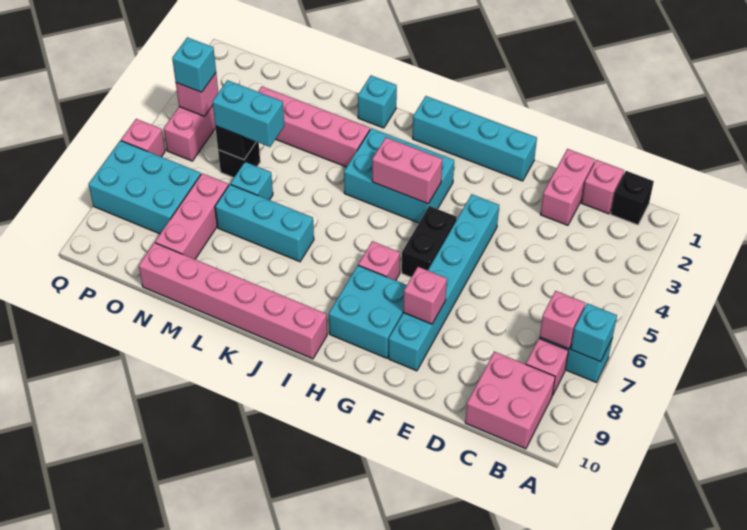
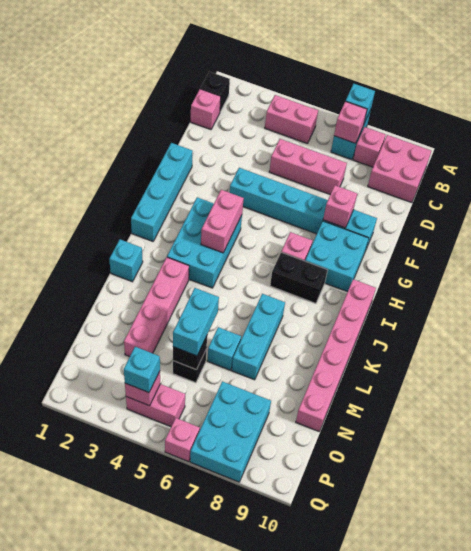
pink brick D1:D2 level 1 -> pink brick B4:B5 level 1
black brick G5:G6 level 1 -> black brick I7:I8 level 1
pink brick N7:N9 level 1 -> pink brick D5:D7 level 1

